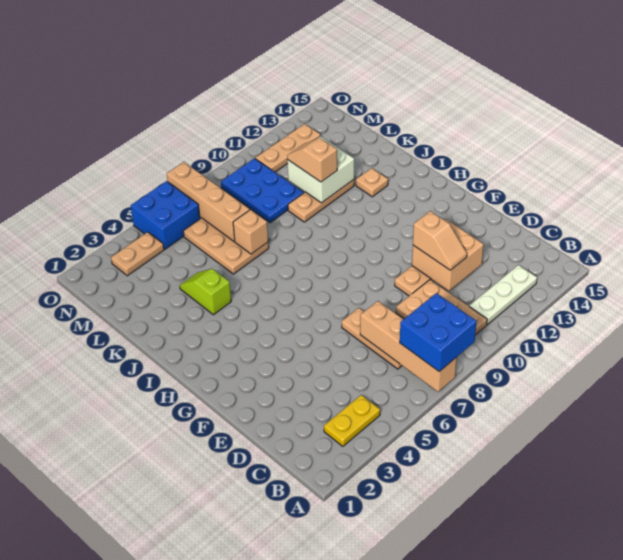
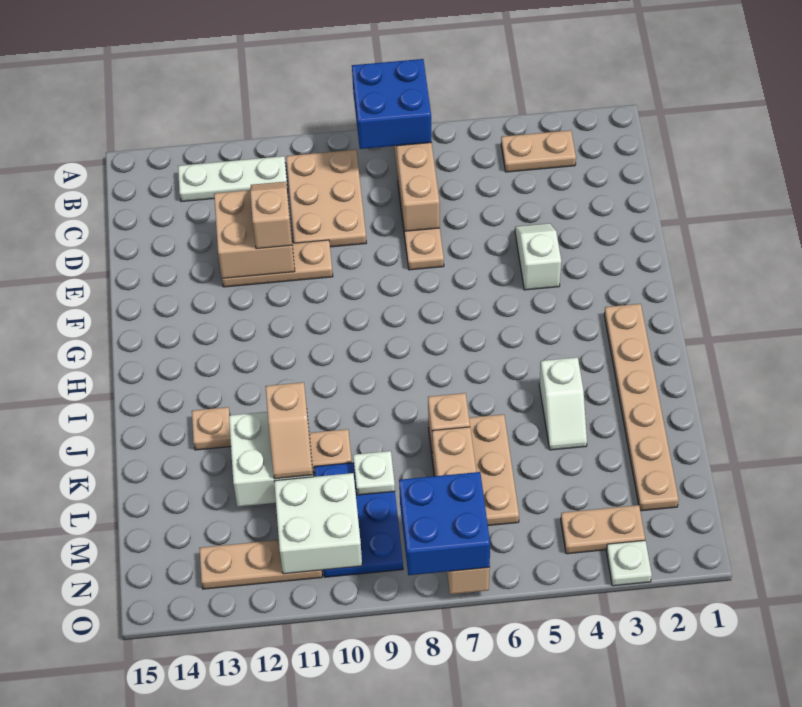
yellow plate B3:B4 level 1 -> tan plate B3:B4 level 1
none -> white slope E4:F4 level 1 top F
none -> tan plate H2:M2 level 1
lime slope J4:K4 level 1 top J -> white slope J4:K4 level 1 top J
none -> white plate L9 level 2
none -> white brick M10:N11 level 2
blue brick N5:O6 level 1 -> blue brick N7:O8 level 3
none -> white plate O3 level 1

